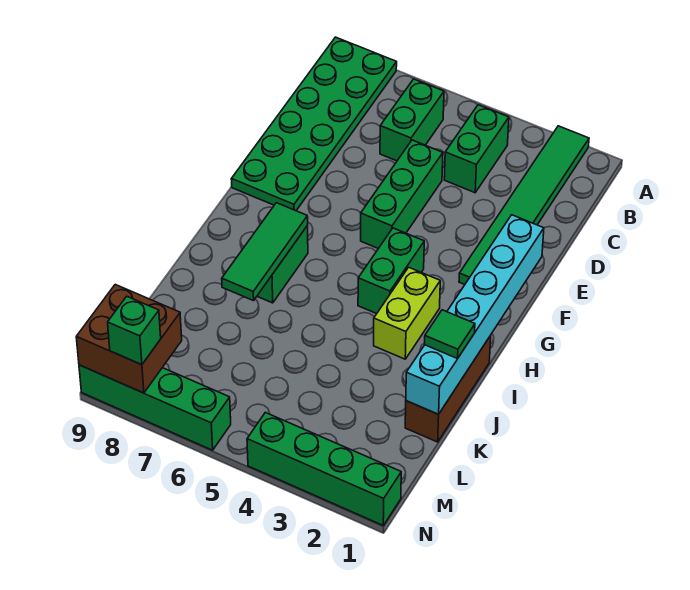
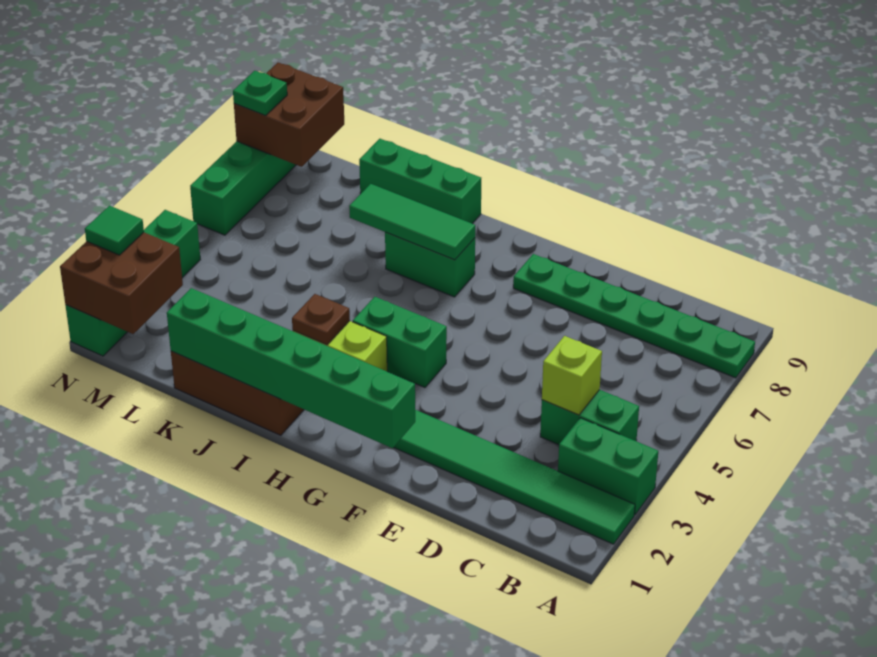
green plate A8:F9 level 1 -> green plate A8:F8 level 1
green brick B6:C6 level 1 -> green brick A3:B3 level 1
none -> lime brick C4 level 2
green brick D5:F5 level 1 -> green brick I9:K9 level 1
cyan brick F1:K1 level 2 -> green brick F1:K1 level 2
none -> brown plate I3 level 2
green tile J1 level 3 -> green tile N2 level 3
none -> brown brick M1:N2 level 2
green brick N8 level 3 -> green plate N8 level 3

